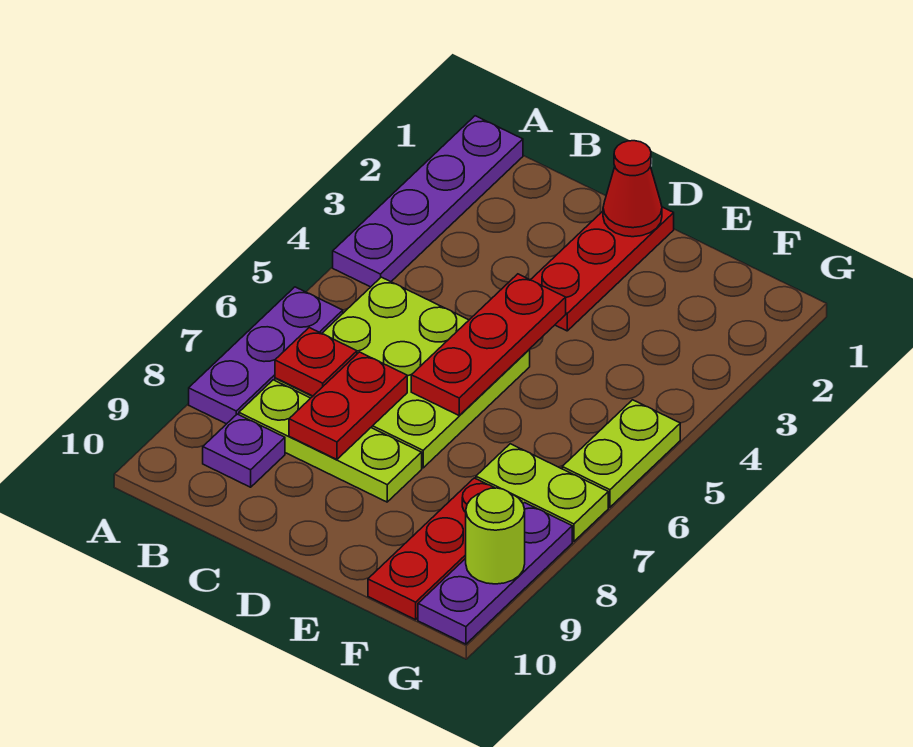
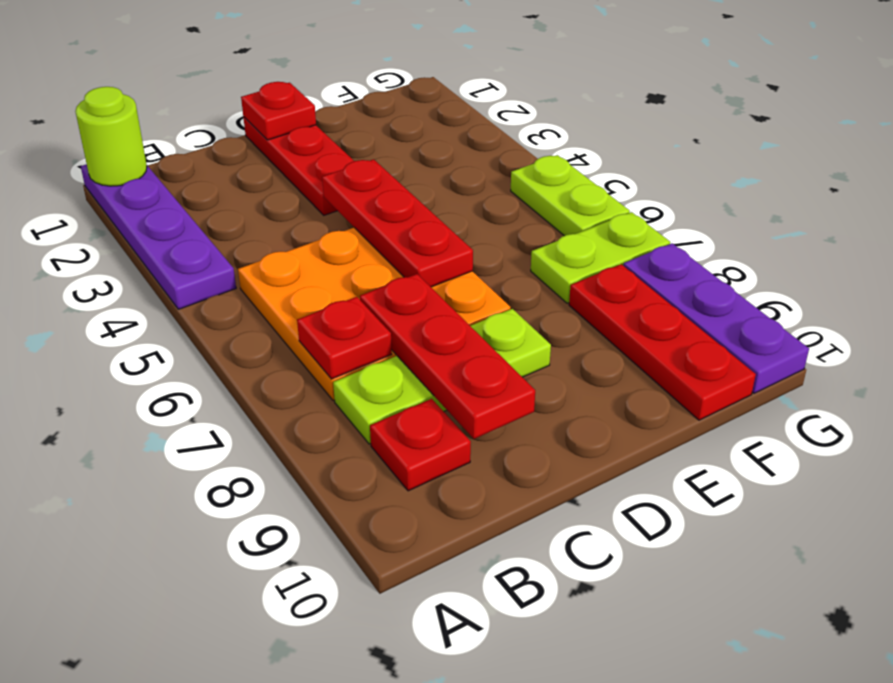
purple plate A6:A8 level 1 -> none
lime plate B5:D7 level 1 -> orange plate B5:D7 level 1
purple plate B9 level 1 -> red plate B9 level 1
red plate C7:C8 level 2 -> red plate C7:C9 level 2
red cone D1 level 2 -> red plate D1 level 2
lime round brick G9 level 2 -> lime round brick A1 level 2

